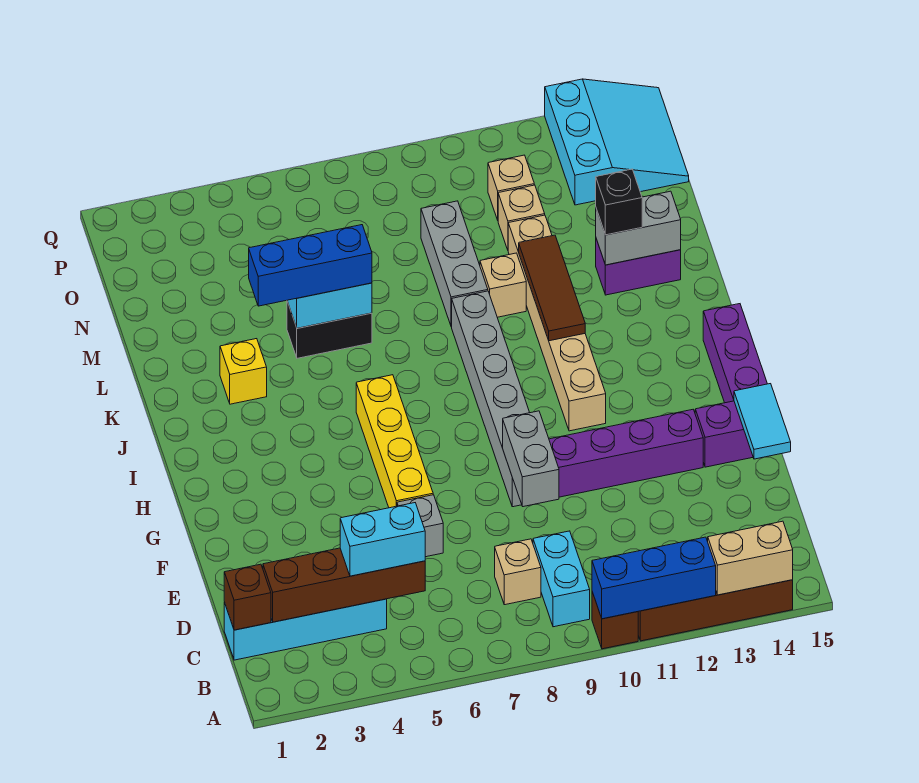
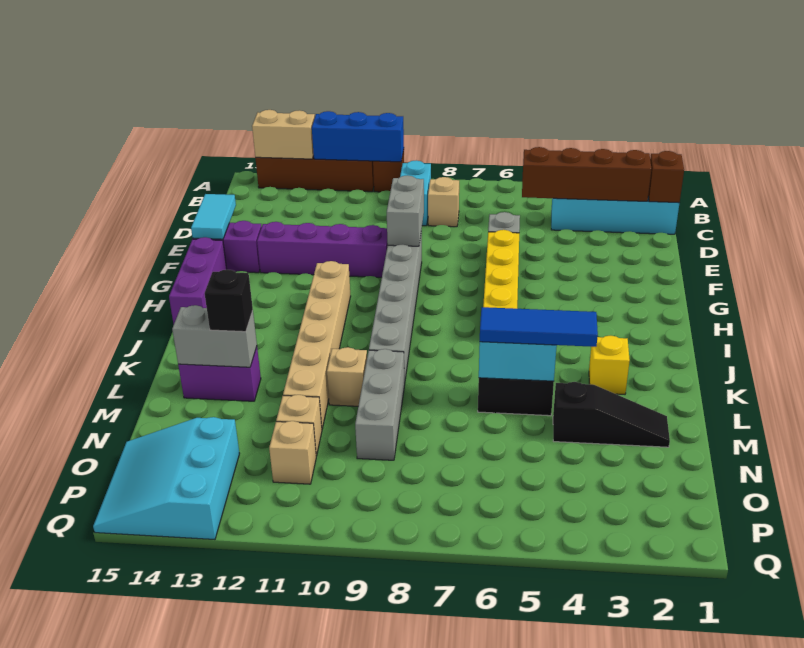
cyan brick C4:C5 level 3 -> none
brown tile J11:L11 level 2 -> none
blue brick L4:L6 level 3 -> blue tile L4:L6 level 3
none -> black slope M2:M4 level 1 top 4

